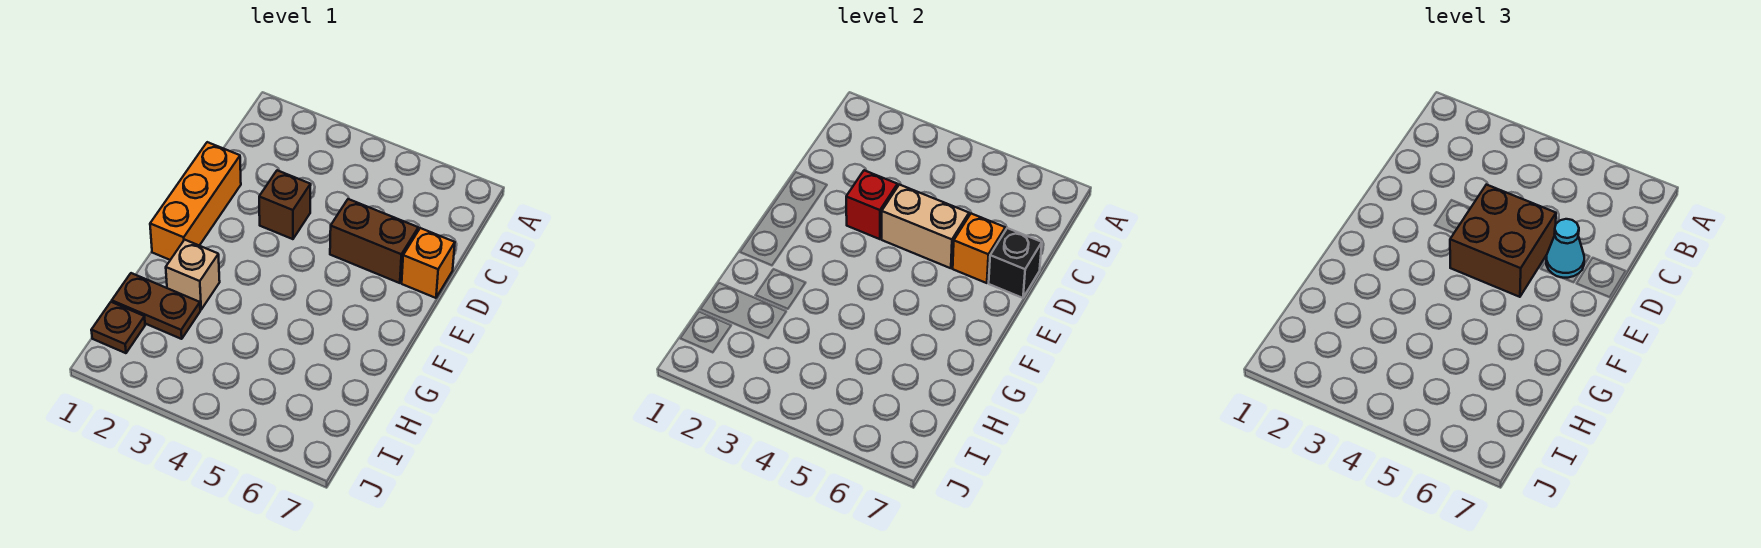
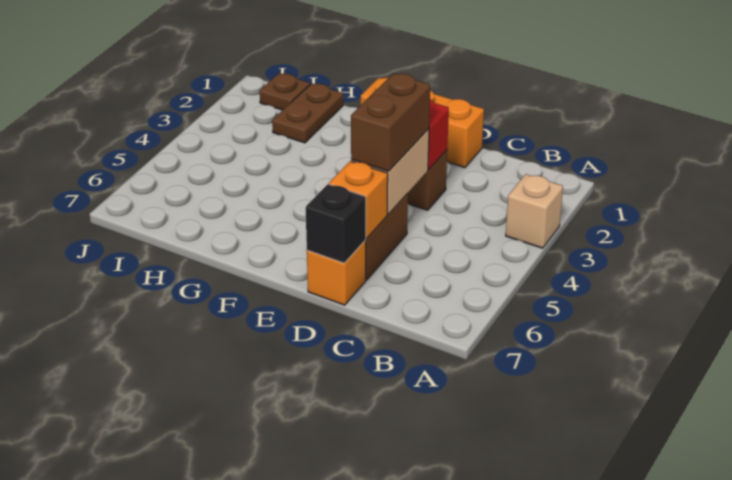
brown brick D4:E5 level 3 -> brown brick D4:D5 level 3
cyan cone D6 level 3 -> none
tan brick G2 level 1 -> tan brick A3 level 1

